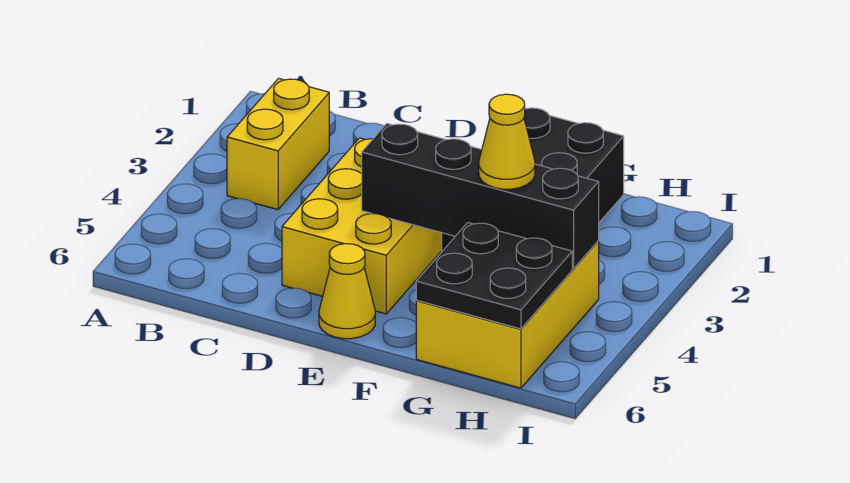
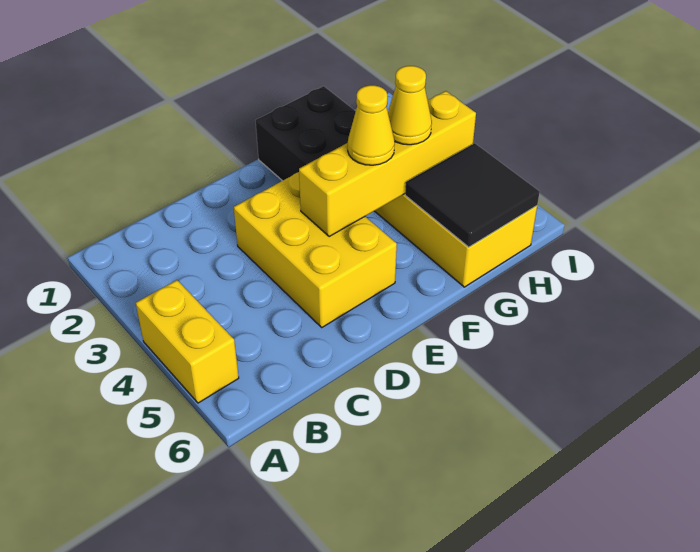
yellow brick B2:B3 level 1 -> yellow brick A4:A5 level 1
black brick E4:H4 level 2 -> yellow brick E4:H4 level 2
yellow cone E6 level 1 -> yellow cone F4 level 3
black plate G5:H6 level 2 -> black tile G5:H6 level 2

